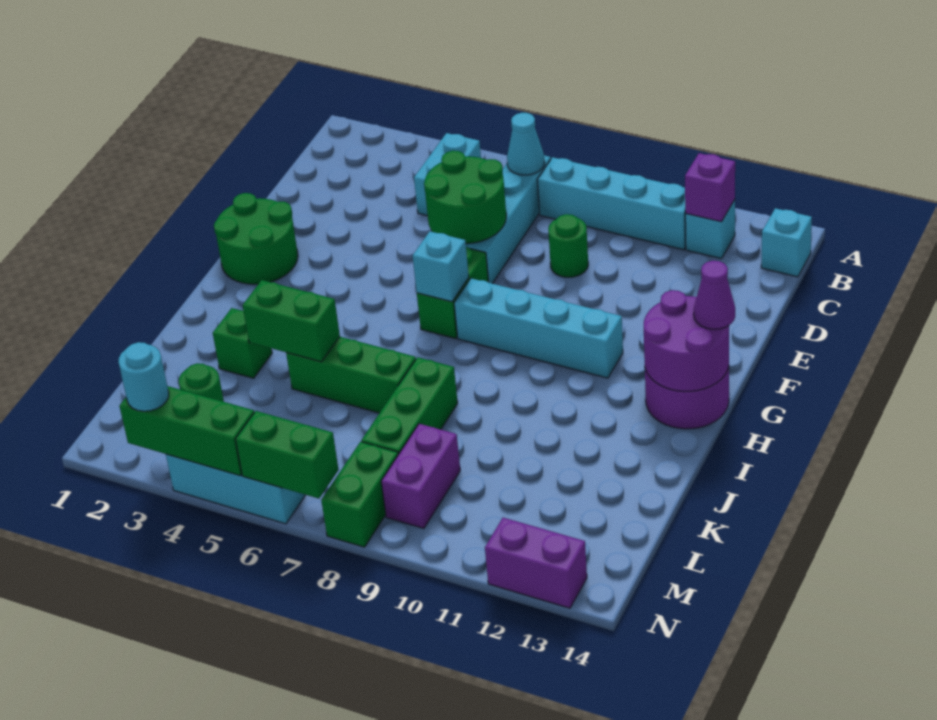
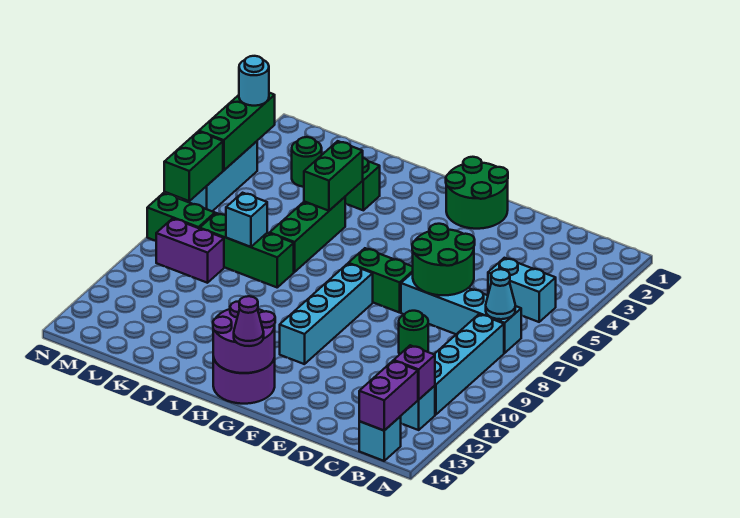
cyan brick G7 level 2 -> cyan brick K8 level 2
purple brick N12:N13 level 1 -> purple brick B13:B14 level 2

